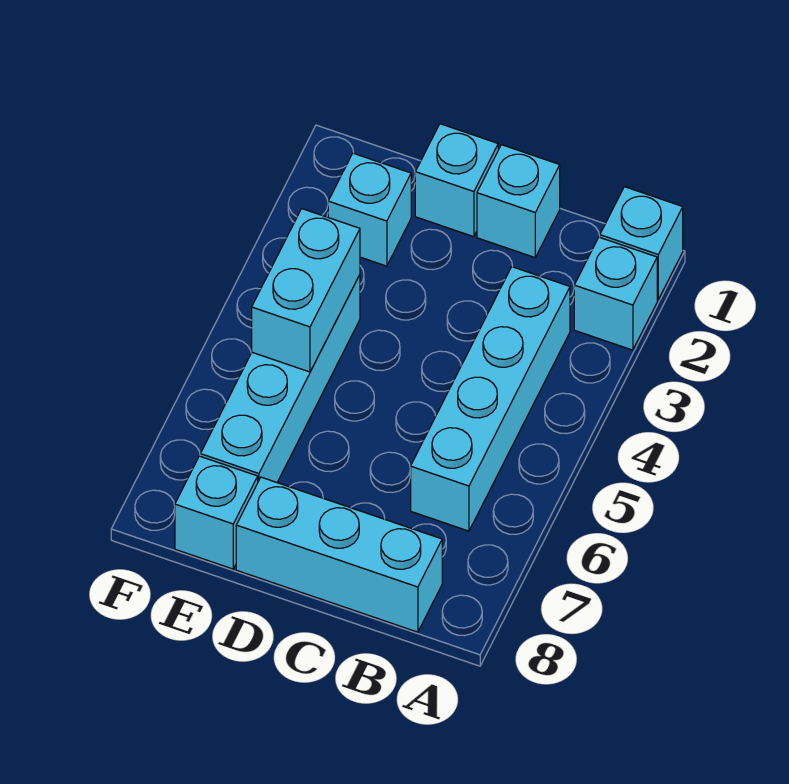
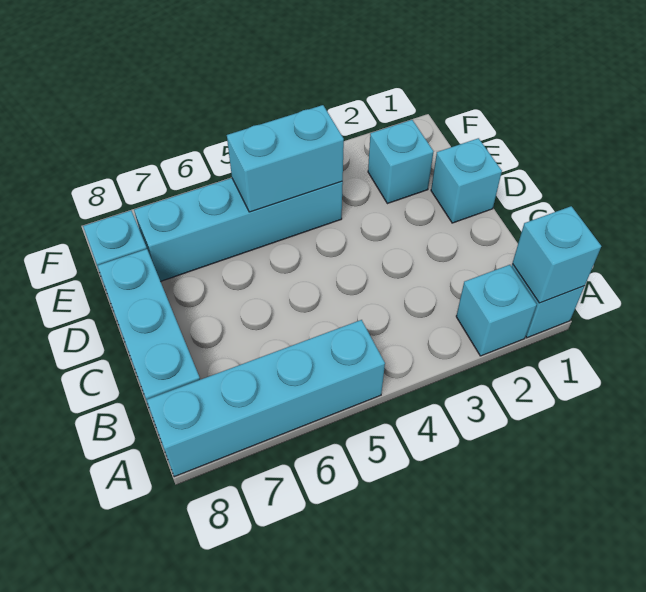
cyan brick B3:B6 level 1 -> cyan brick A5:A8 level 1
cyan brick C1 level 1 -> cyan brick A1 level 2

